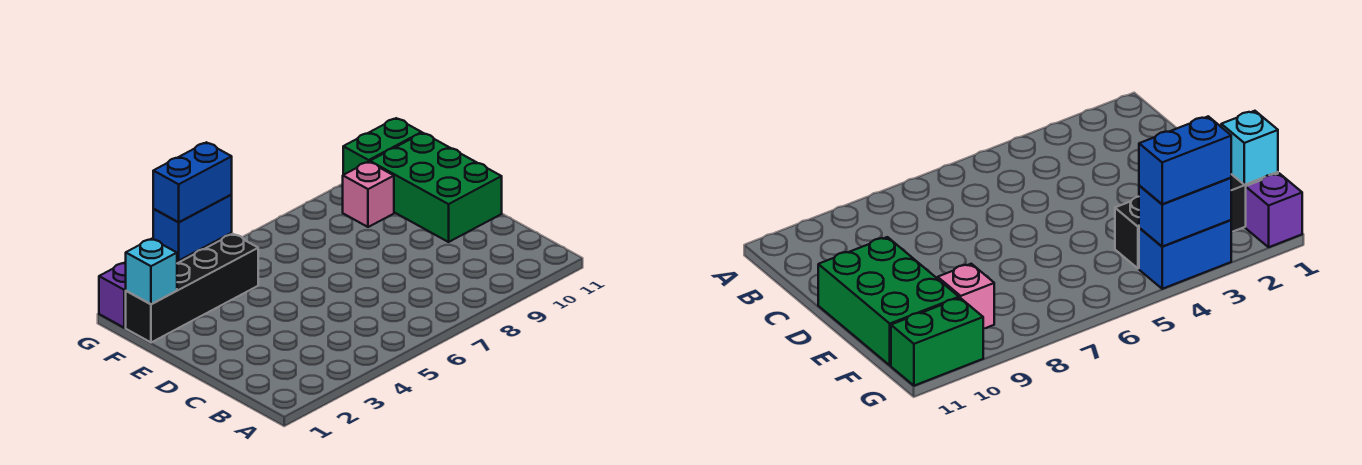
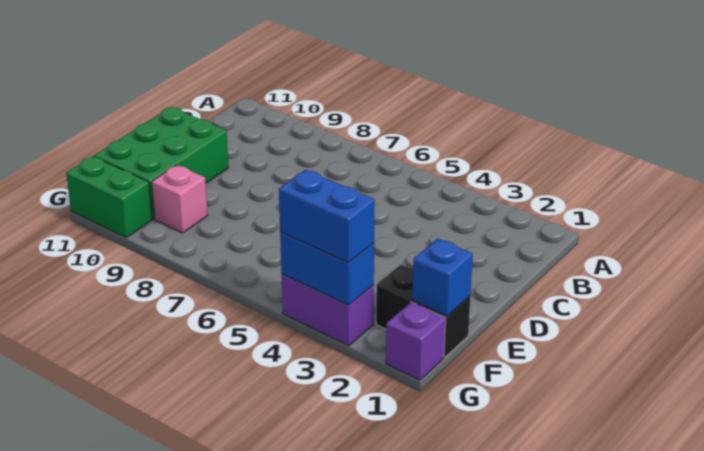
black brick F1:F4 level 1 -> black brick F1:F2 level 1
cyan brick F1 level 2 -> blue brick F1 level 2
blue brick G3:G4 level 1 -> purple brick G3:G4 level 1

